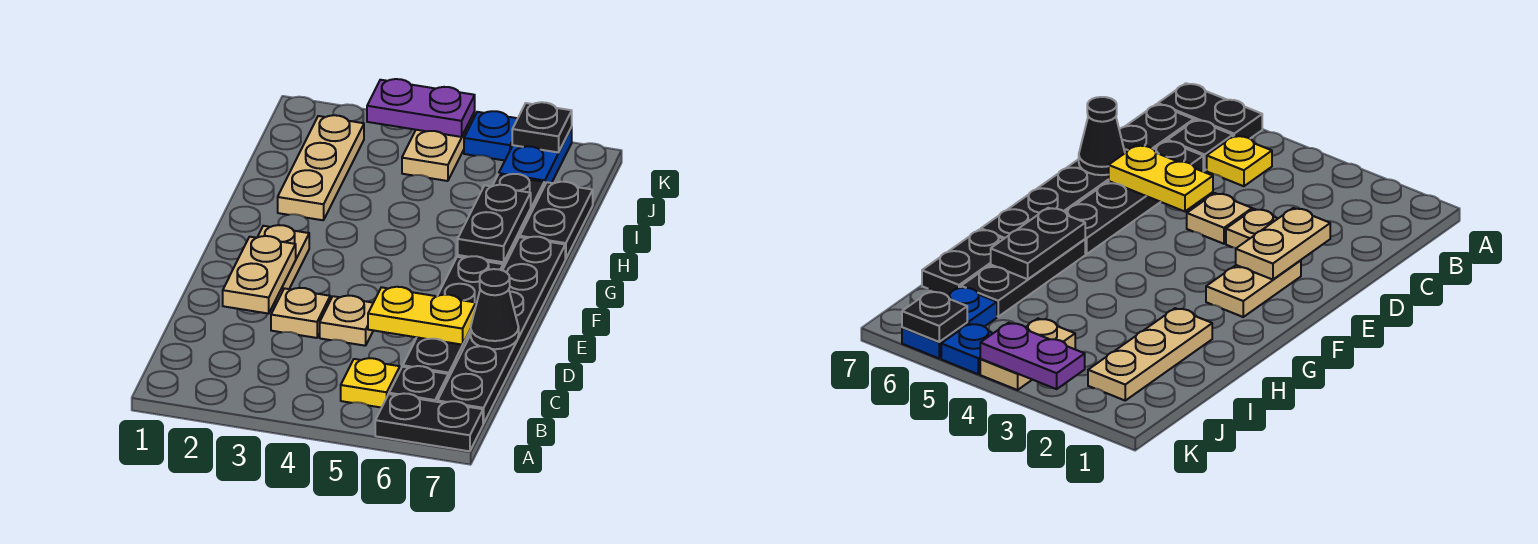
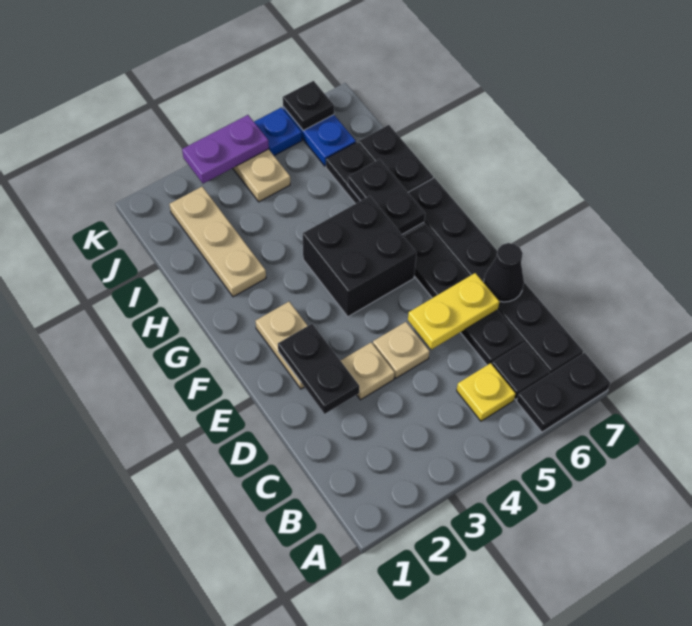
tan plate D2:E2 level 2 -> black plate D2:E2 level 2
none -> black brick F4:G5 level 1

